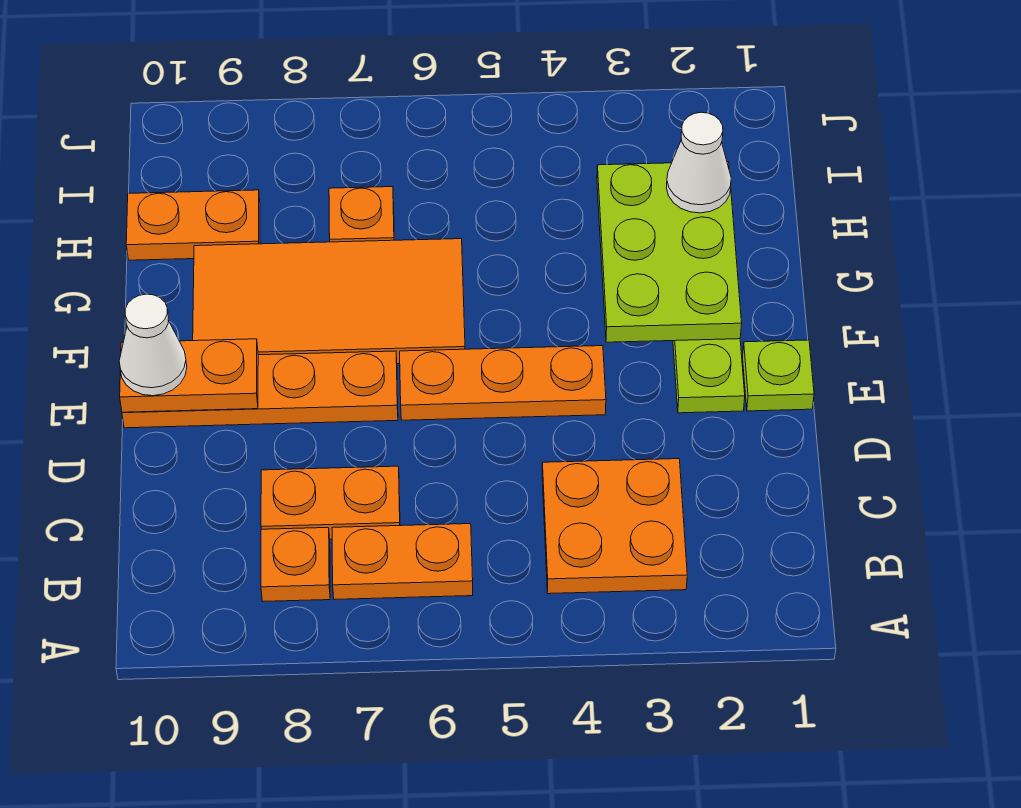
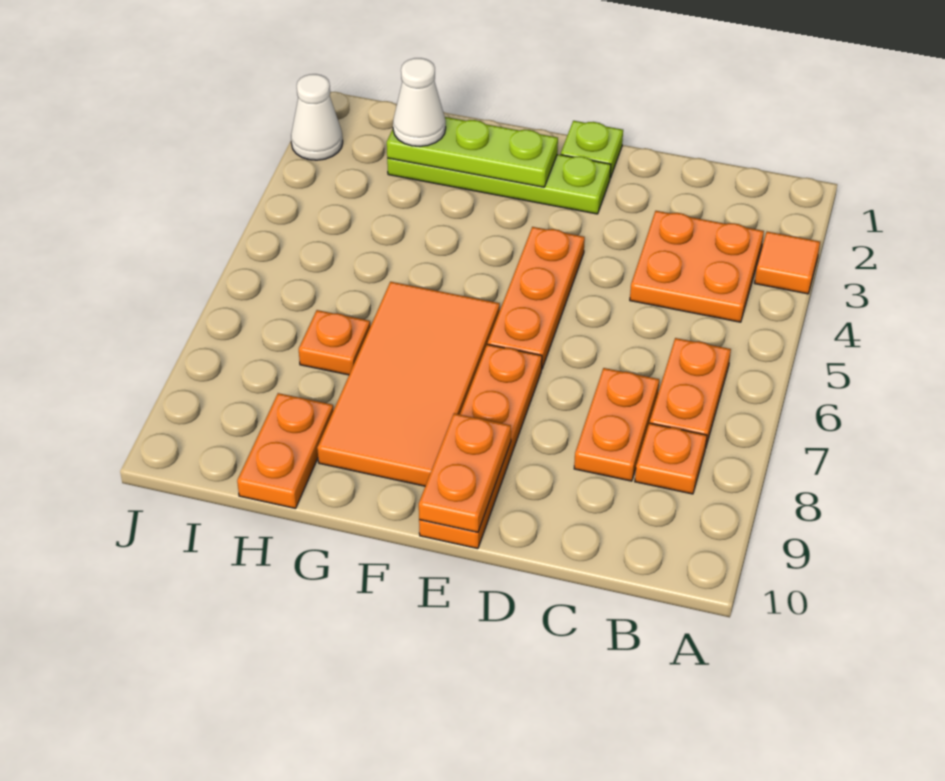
none -> orange tile A3 level 1
white cone E10 level 3 -> white cone J2 level 1
lime plate F2:H3 level 2 -> lime plate F2:H2 level 2

